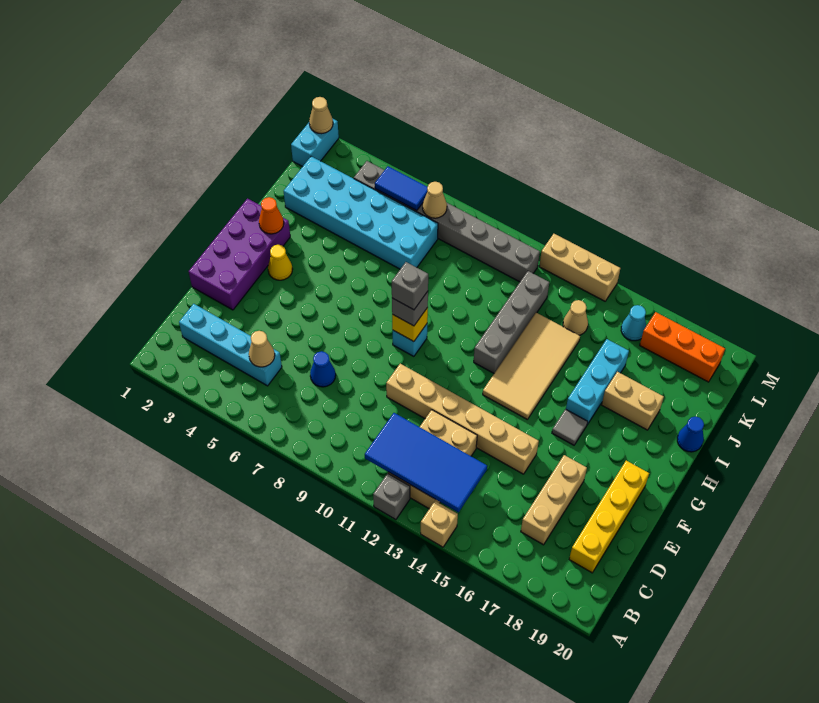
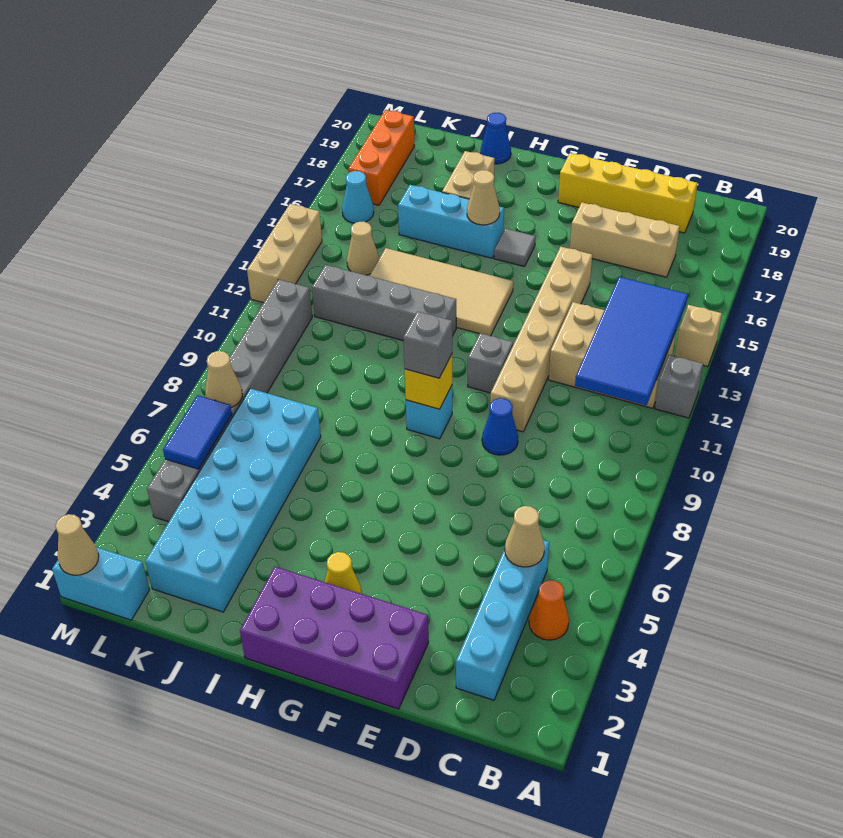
blue cone D7 level 1 -> blue cone E9 level 1
grey brick G9 level 4 -> grey brick F11 level 1
orange cone H2 level 2 -> orange cone B4 level 1
none -> tan cone H16 level 2

